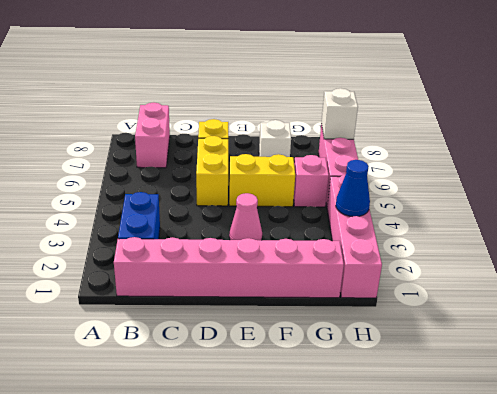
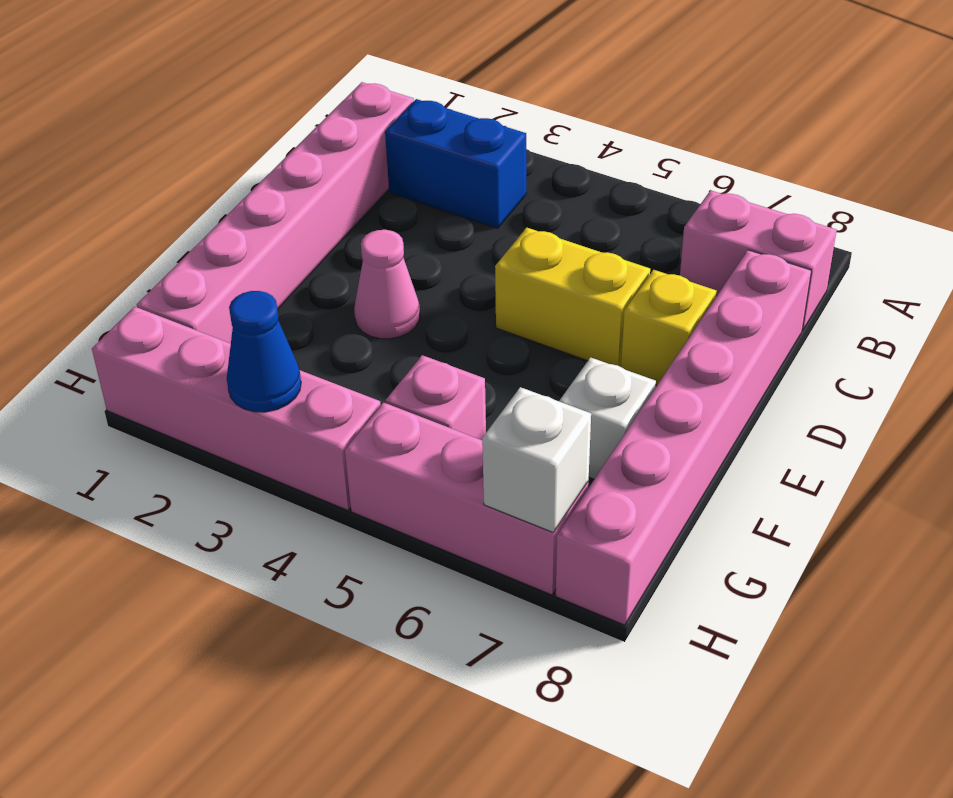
none -> pink brick C8:H8 level 1
yellow brick E5:F5 level 1 -> none

